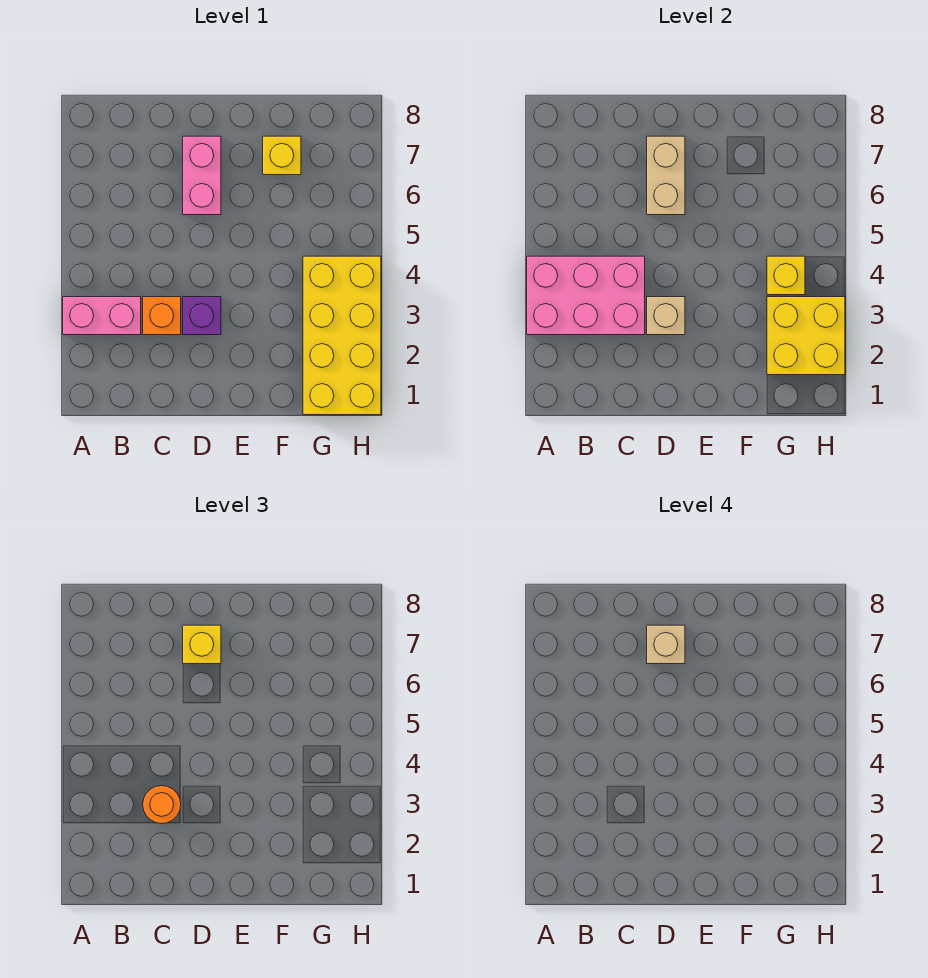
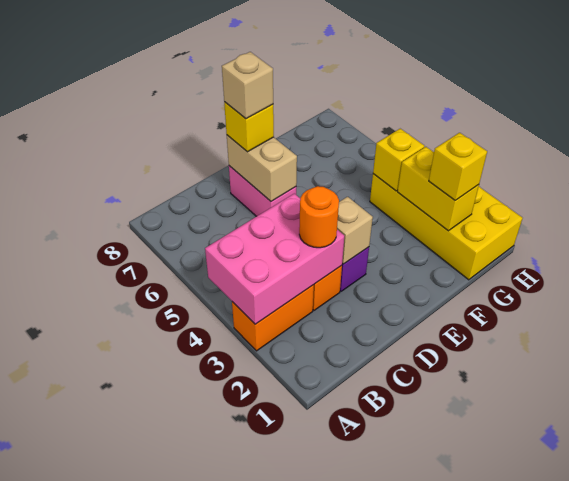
pink brick A3:B3 level 1 -> orange brick A3:B3 level 1
yellow brick F7 level 1 -> yellow brick G2 level 3
yellow brick G2:H3 level 2 -> yellow brick G2:G3 level 2

